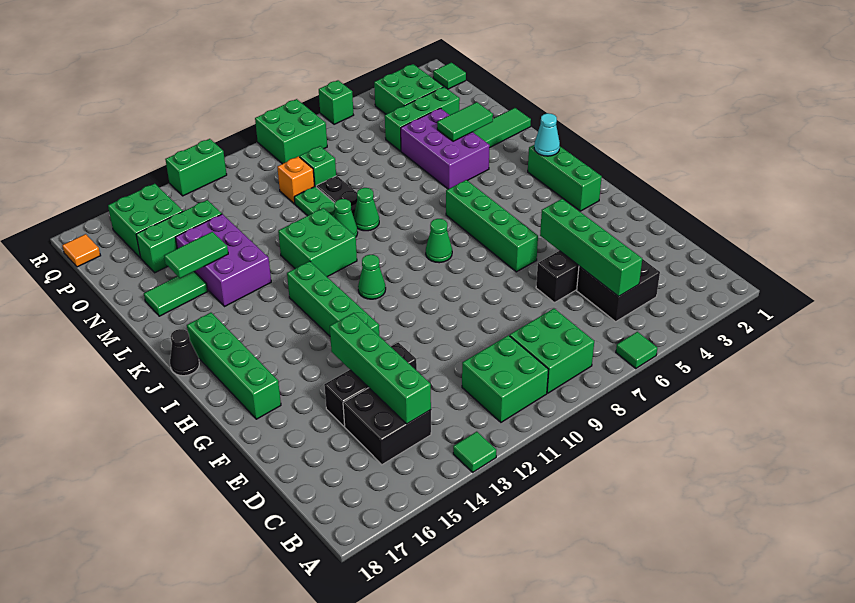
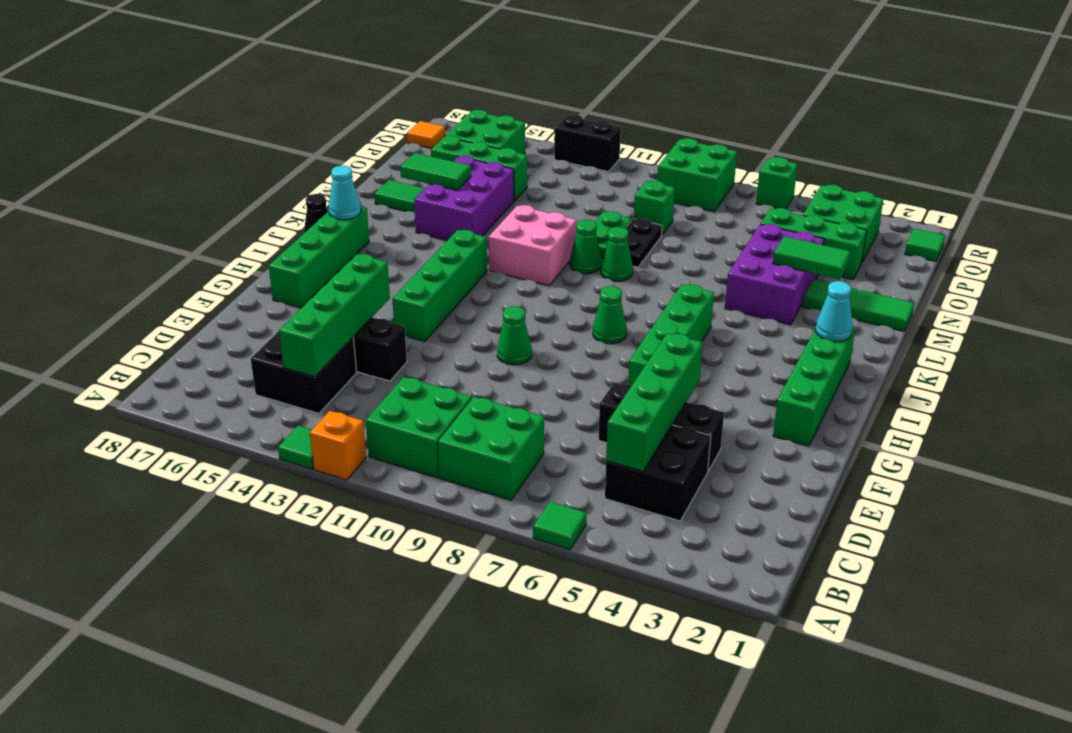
green brick H2:J2 level 1 -> green brick G2:J2 level 1
green cone I11 level 1 -> green cone G10 level 1
none -> cyan cone J17 level 2
green brick K11:L12 level 1 -> pink brick K11:L12 level 1
orange brick O10 level 1 -> orange brick A12 level 1
green brick R12:R13 level 1 -> black brick R12:R13 level 1

